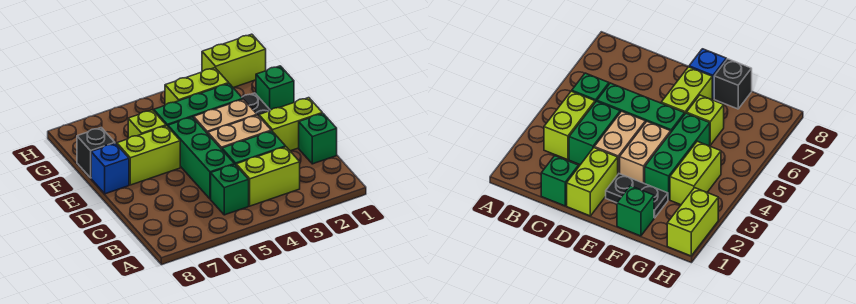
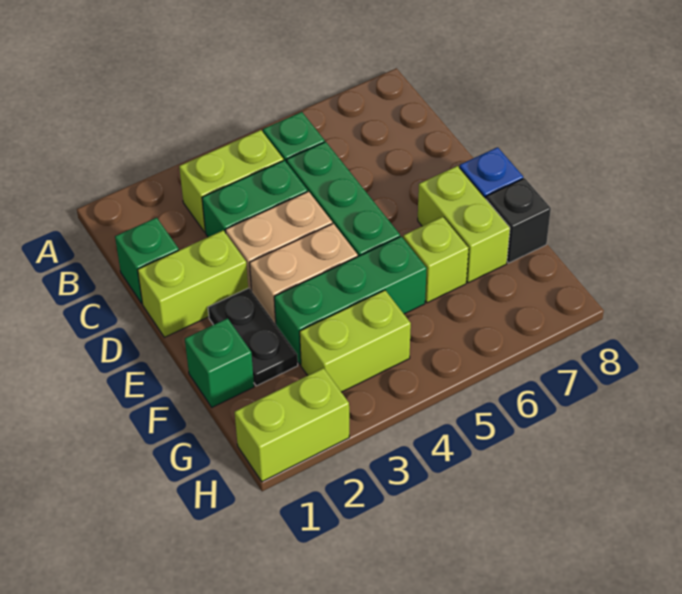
lime brick E6:E7 level 1 -> lime brick E7:F7 level 1

